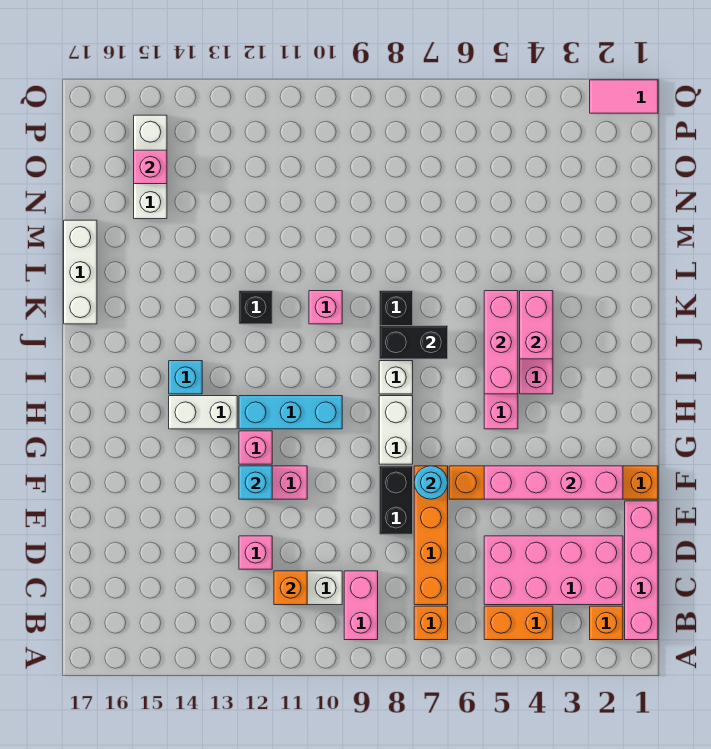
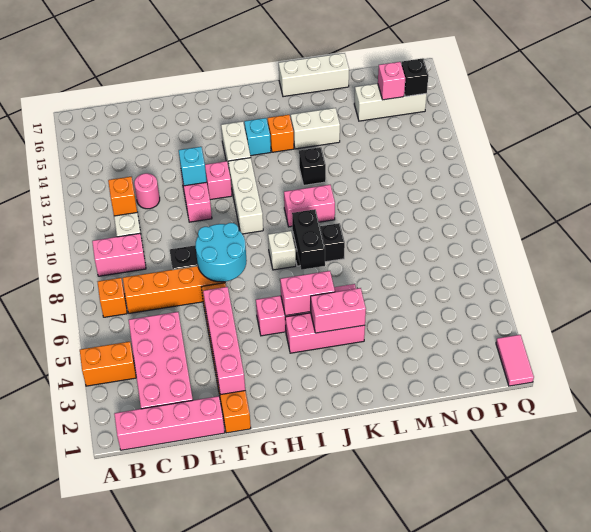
orange brick B2 level 1 -> orange brick J14 level 1
orange brick B4:B5 level 1 -> orange brick A4:B4 level 1
pink brick D12 level 1 -> pink round brick D12 level 1
cyan round brick F7 level 2 -> cyan round brick F7:G8 level 2
white brick G8:H8 level 1 -> white brick K14:L14 level 1
cyan brick H10:H12 level 1 -> white brick H10:H12 level 1
pink brick I5:K5 level 2 -> pink brick I5:J5 level 2
pink brick K10 level 1 -> pink brick J10:K10 level 1
none -> black brick P15 level 2

